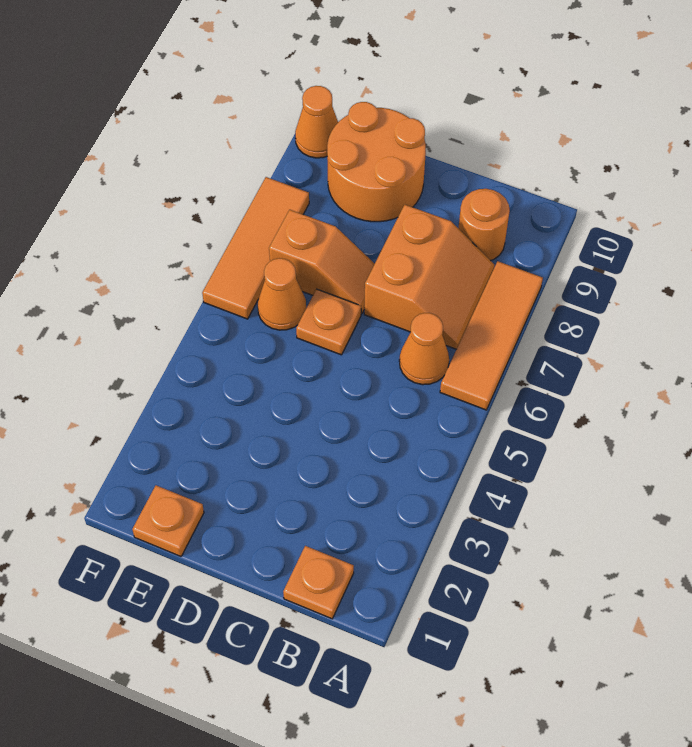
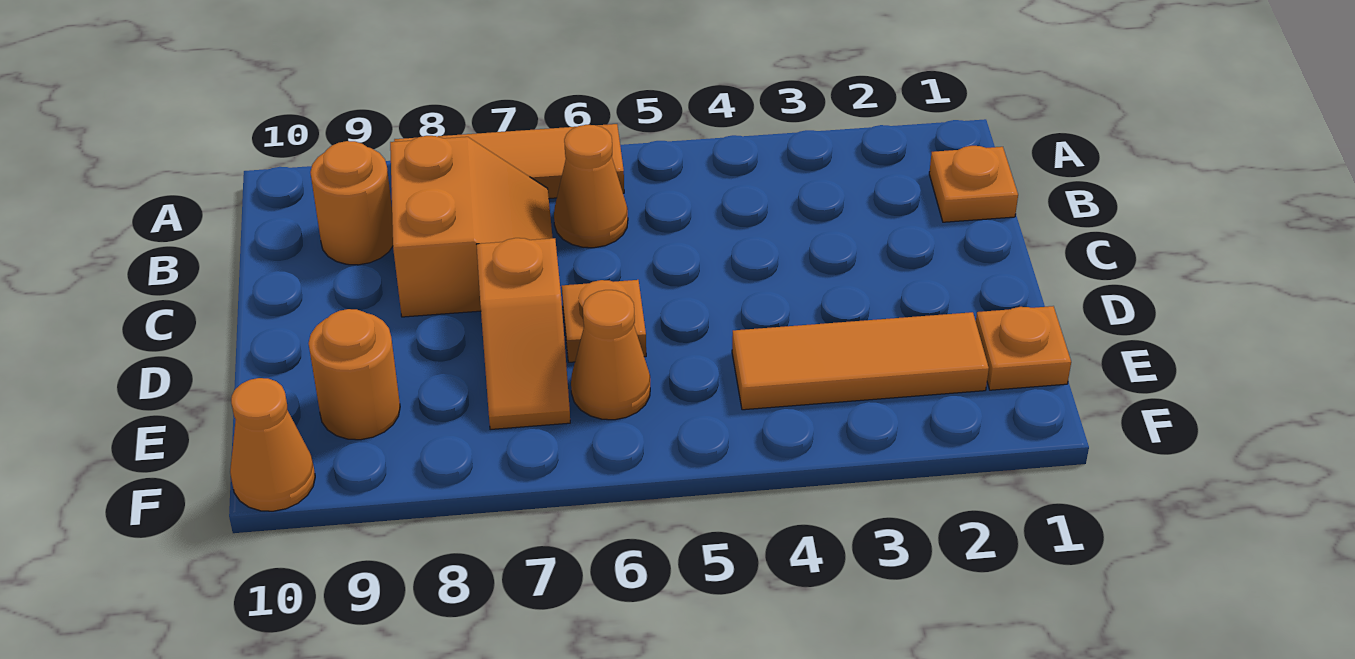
orange slope B7:C8 level 1 top C -> orange slope B7:C8 level 1 top 8
orange slope D7:E7 level 1 top E -> orange slope D7:E7 level 1 top D
orange round brick D9:E10 level 1 -> orange round brick E9 level 1
orange tile F6:F8 level 1 -> orange tile E2:E4 level 1

